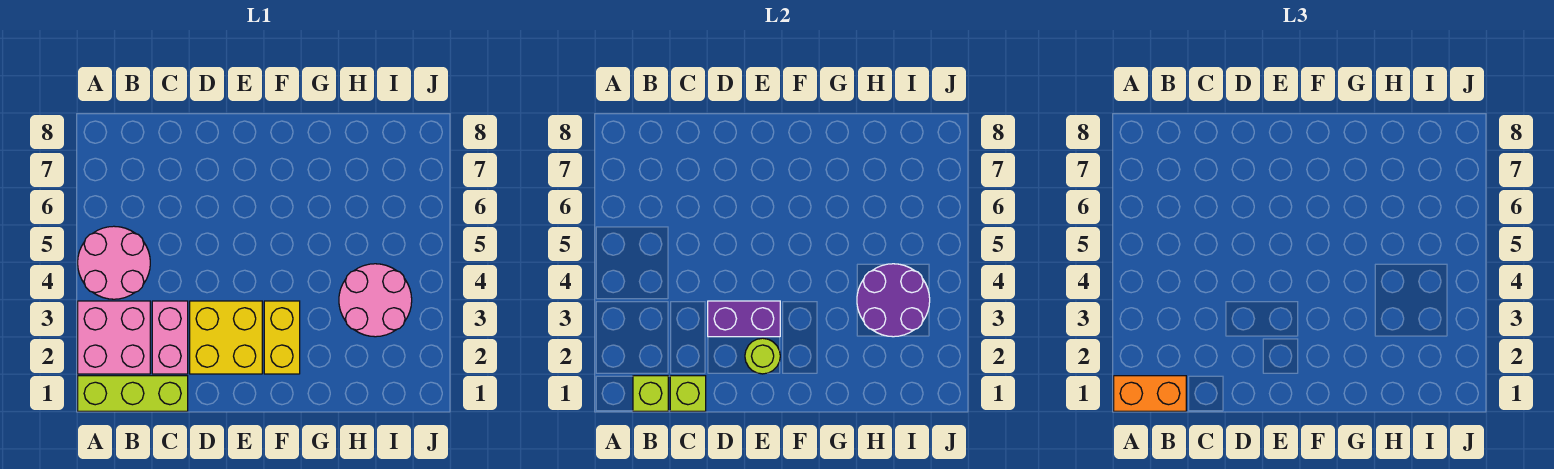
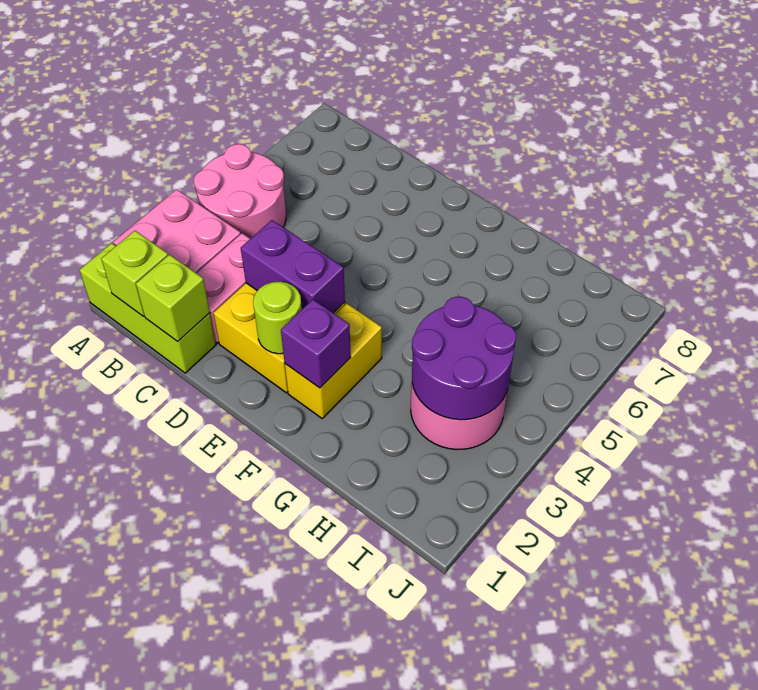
orange brick A1:B1 level 3 -> none
none -> purple brick F2 level 2

